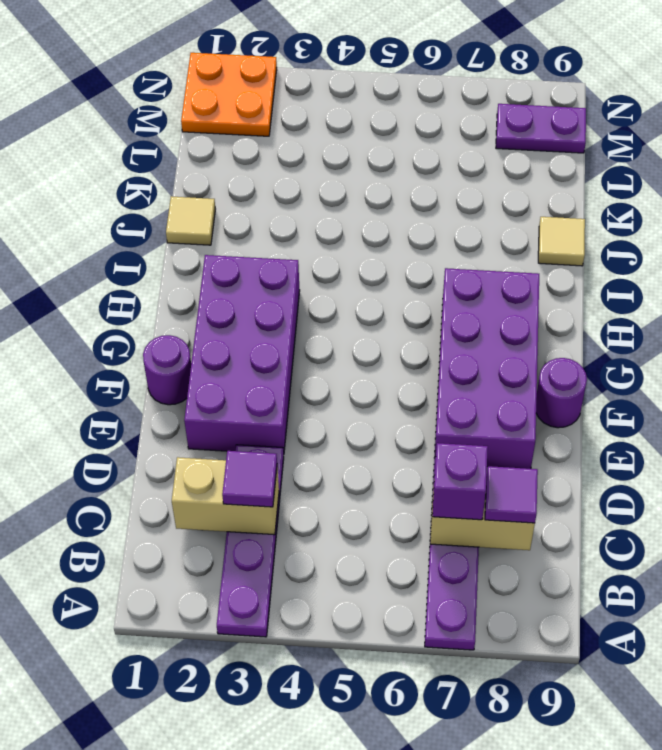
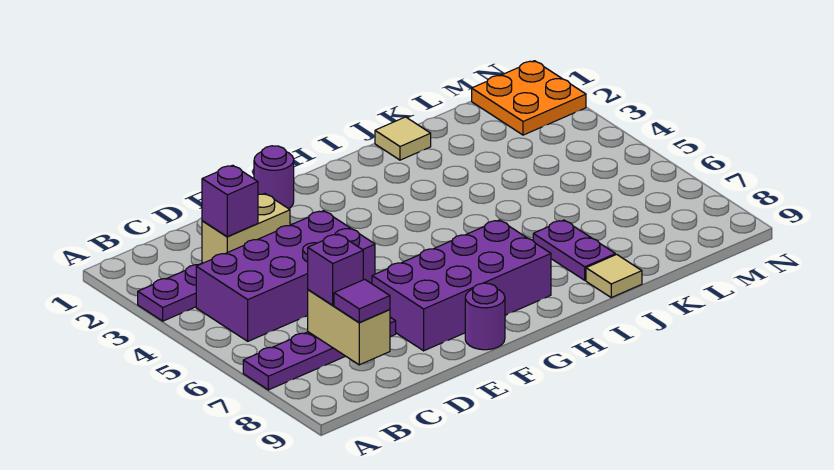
tan brick C2:C3 level 2 -> tan brick C3:D3 level 2
purple tile C3 level 3 -> purple brick C3 level 3
purple brick E2:H3 level 1 -> purple brick B4:E5 level 1
purple plate M8:M9 level 1 -> purple plate J7:J8 level 1

